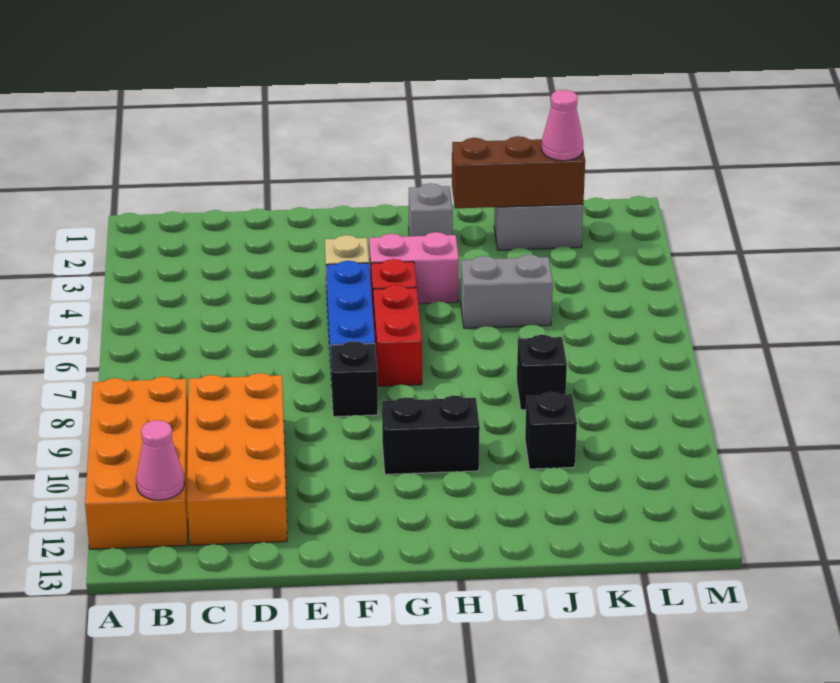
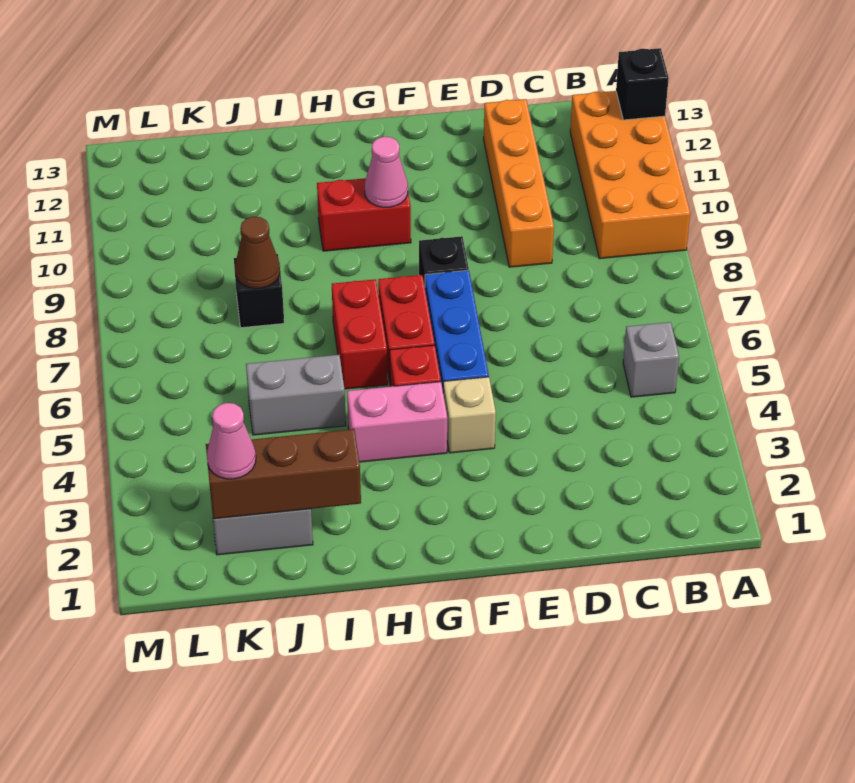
pink cone B12 level 2 -> pink cone G10 level 2
orange brick C9:D12 level 1 -> orange brick D9:D12 level 1
black brick G10:H10 level 1 -> red brick G10:H10 level 1
grey brick H2 level 1 -> grey brick B5 level 1
none -> red brick H6:H7 level 1
none -> brown cone J8 level 2
black brick J10 level 1 -> black brick A12 level 2

